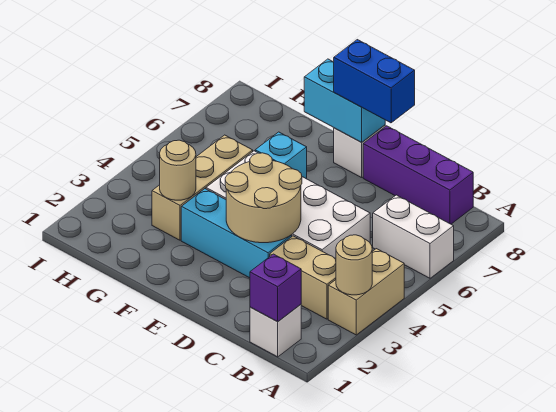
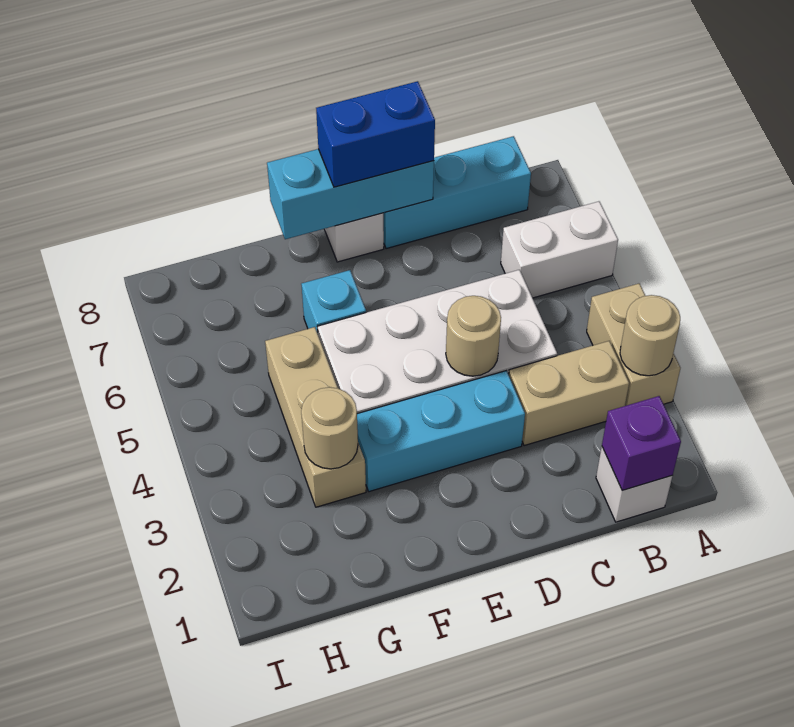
purple brick B8:D8 level 1 -> cyan brick B8:D8 level 1
tan round brick D3:E4 level 2 -> tan round brick D4 level 2
cyan brick E8:F8 level 2 -> cyan brick D8:F8 level 2

